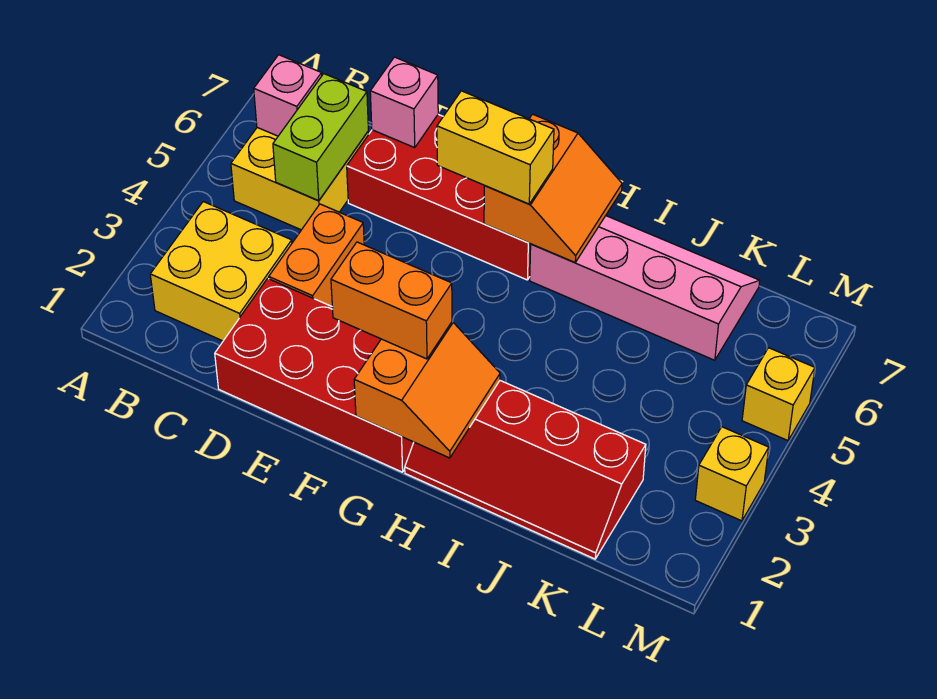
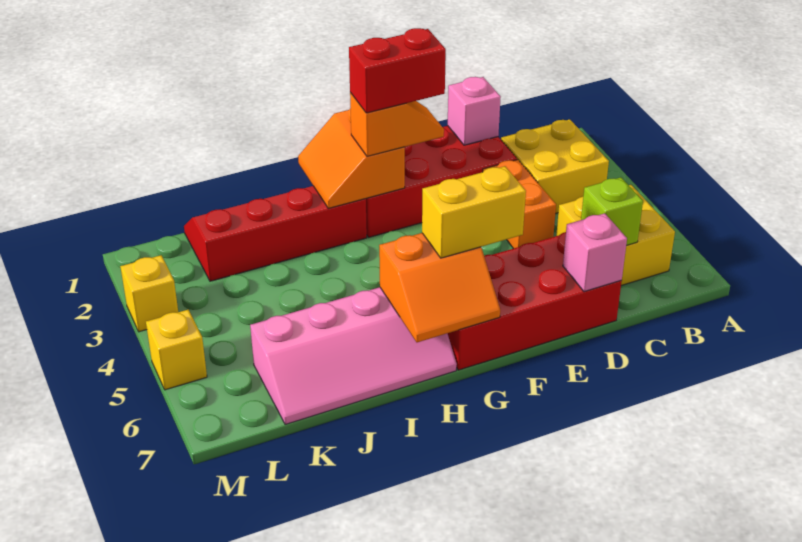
pink brick B6 level 2 -> pink brick D1 level 2
lime brick C5:C6 level 2 -> lime brick C6 level 2
orange brick F2:G2 level 3 -> orange slope F2:G2 level 3 top G
none -> red brick F2:G2 level 4
orange slope G6:H7 level 2 top G -> orange slope G6:H7 level 2 top 6

